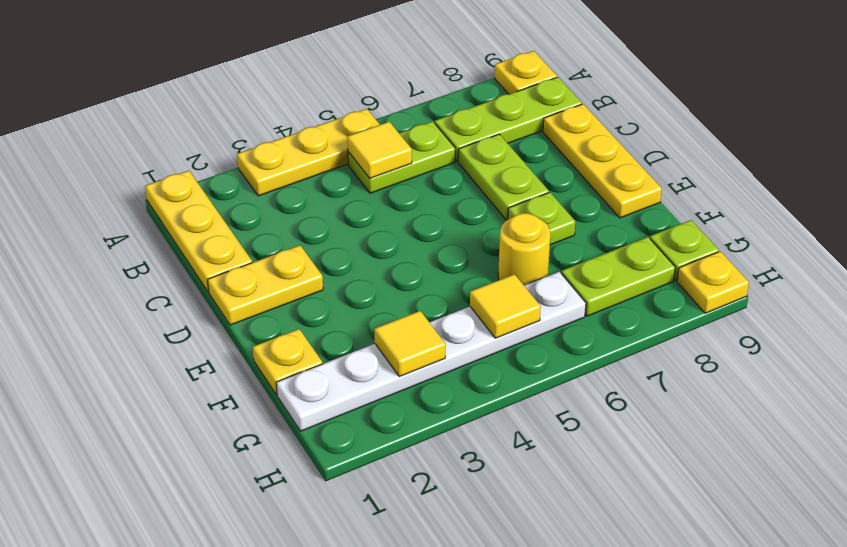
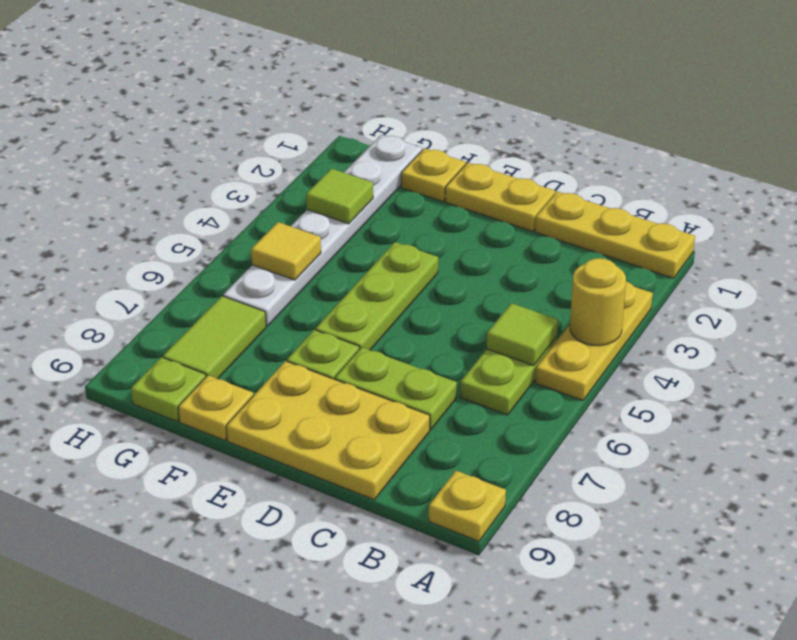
yellow tile B5 level 2 -> lime tile B5 level 2
lime plate B7:B9 level 1 -> lime plate E4:E6 level 1
yellow plate C9:E9 level 1 -> yellow plate C8:E9 level 1
yellow plate D1:D2 level 1 -> yellow plate D1:E1 level 1
yellow round brick F6 level 1 -> yellow round brick A4 level 2
yellow tile G3 level 2 -> lime tile G3 level 2
lime plate G7:G8 level 1 -> lime tile G7:G8 level 1
yellow plate H9 level 1 -> yellow plate F9 level 1

